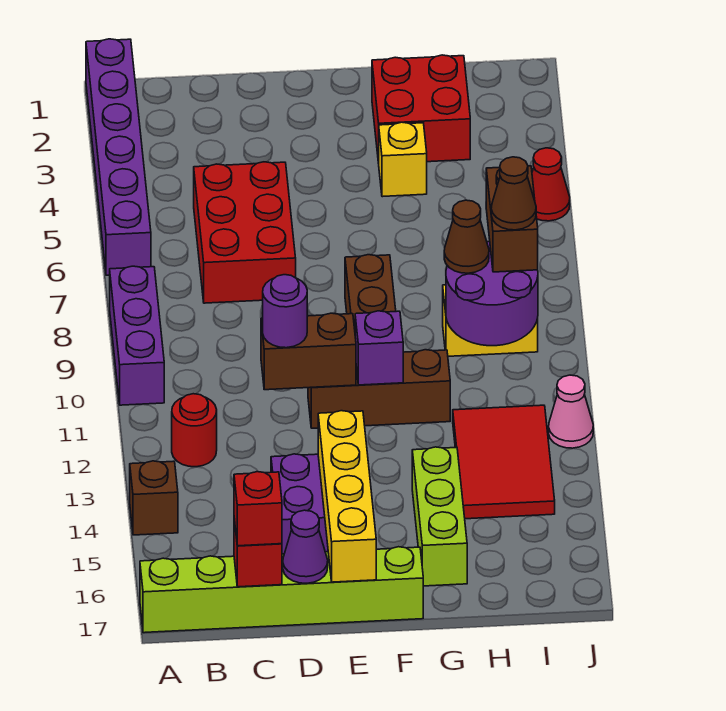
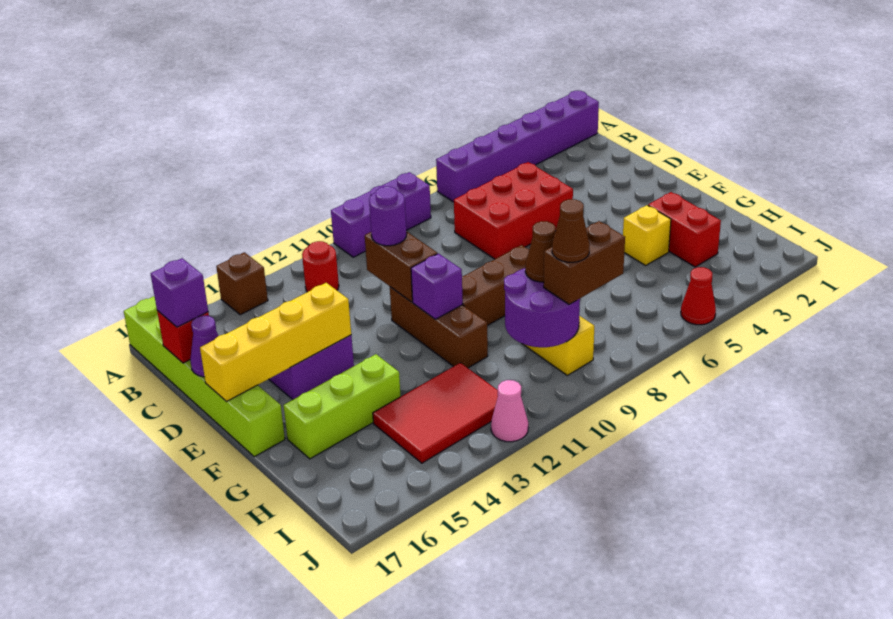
red brick C17 level 3 -> purple brick C17 level 3
red brick G2:H3 level 1 -> red brick G3:H3 level 1

